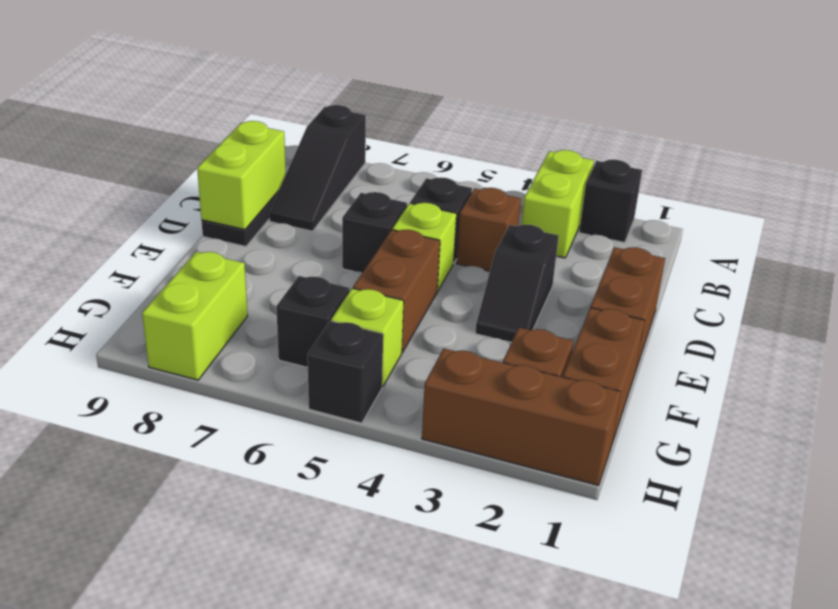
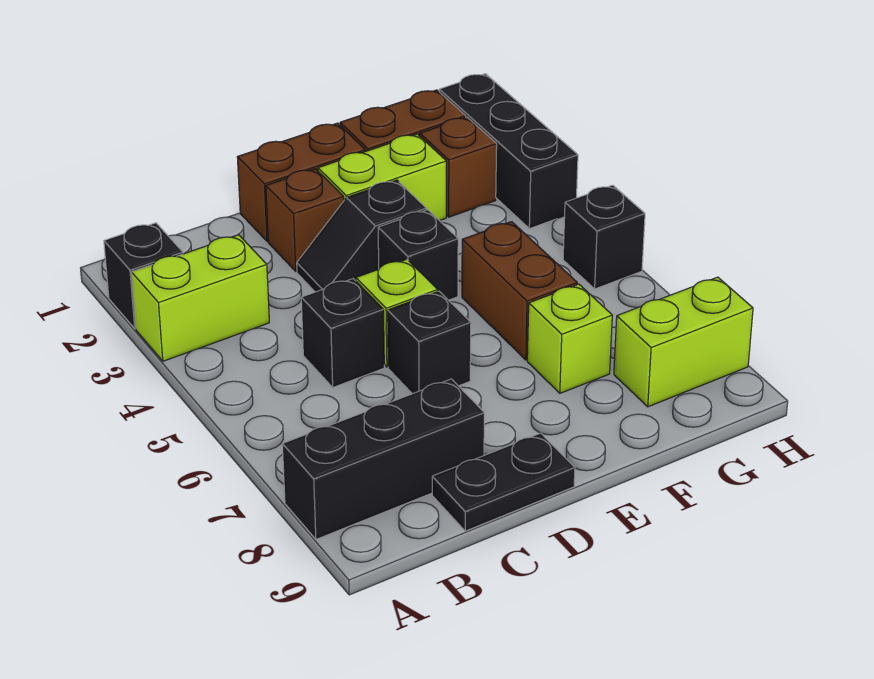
black slope A8:C8 level 1 top A -> black brick A8:C8 level 1
brown brick C4 level 1 -> brown brick D2 level 1
lime brick C9:D9 level 2 -> lime brick E2:F2 level 1
black slope D3:E3 level 1 top D -> black slope D3:E3 level 1 top E
brown brick E5:F5 level 1 -> brown brick F5:F6 level 1
lime brick G5 level 1 -> lime brick F7 level 1
black brick G6 level 1 -> black brick E4 level 1
brown brick H1:H3 level 1 -> black brick H1:H3 level 1

